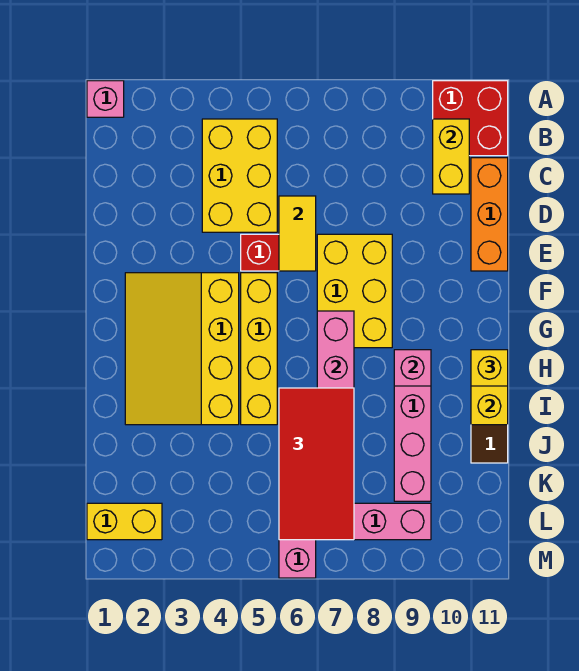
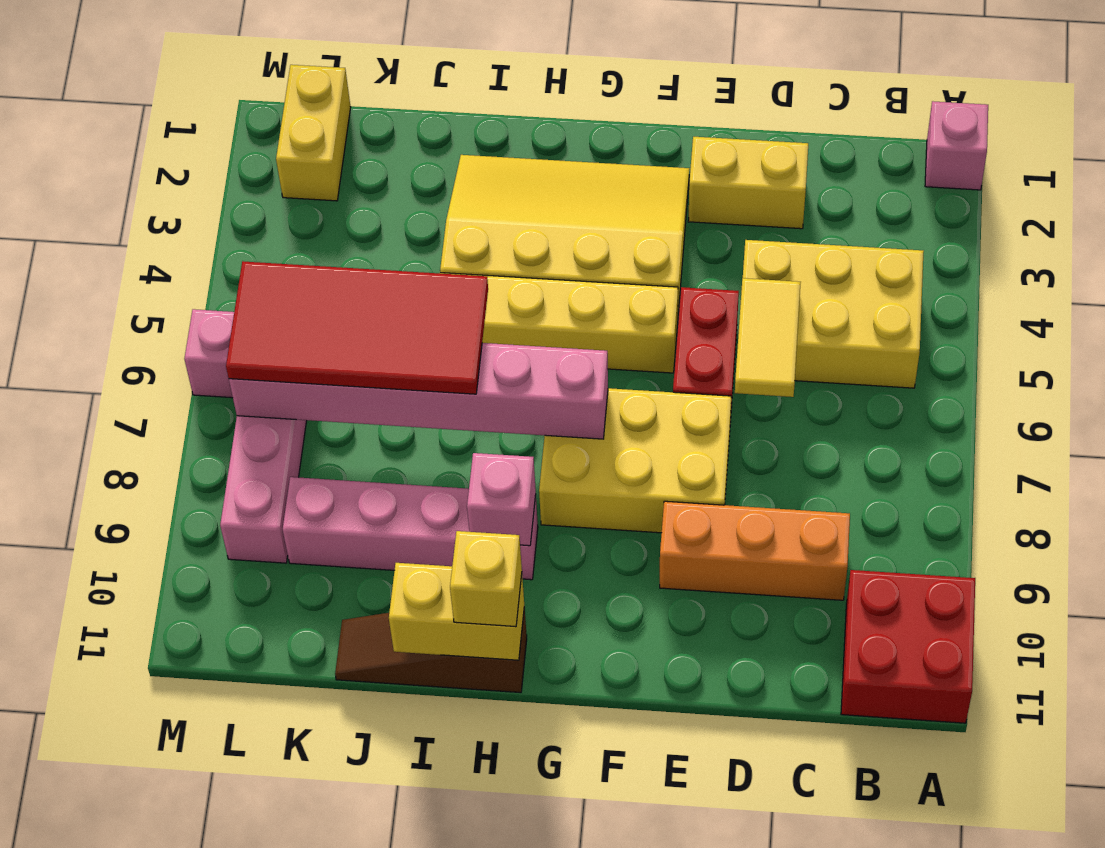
yellow brick B10:C10 level 2 -> yellow brick D2:E2 level 1
orange brick C11:E11 level 1 -> orange brick C9:E9 level 1
yellow tile D6:E6 level 2 -> yellow tile D5:D6 level 2

